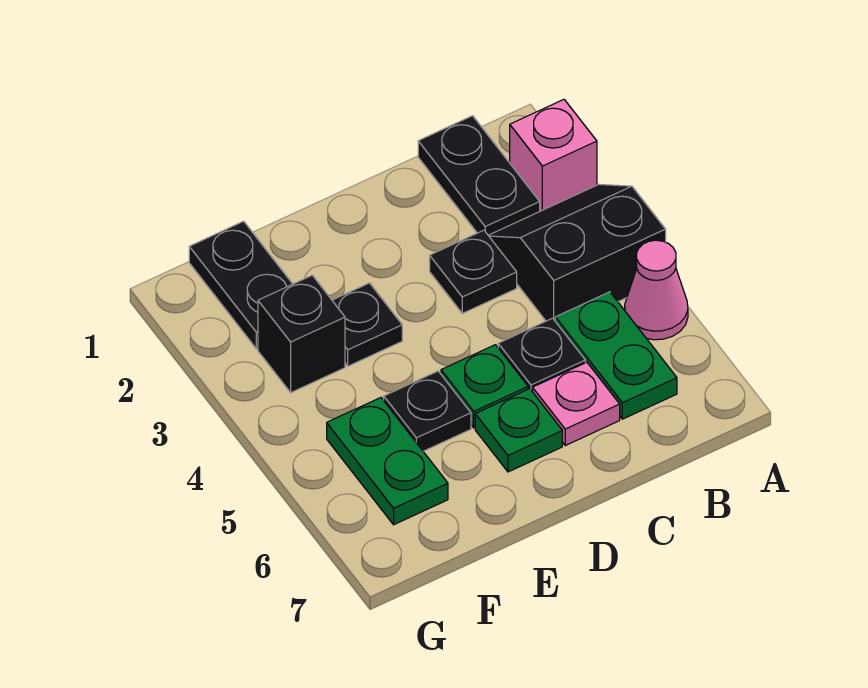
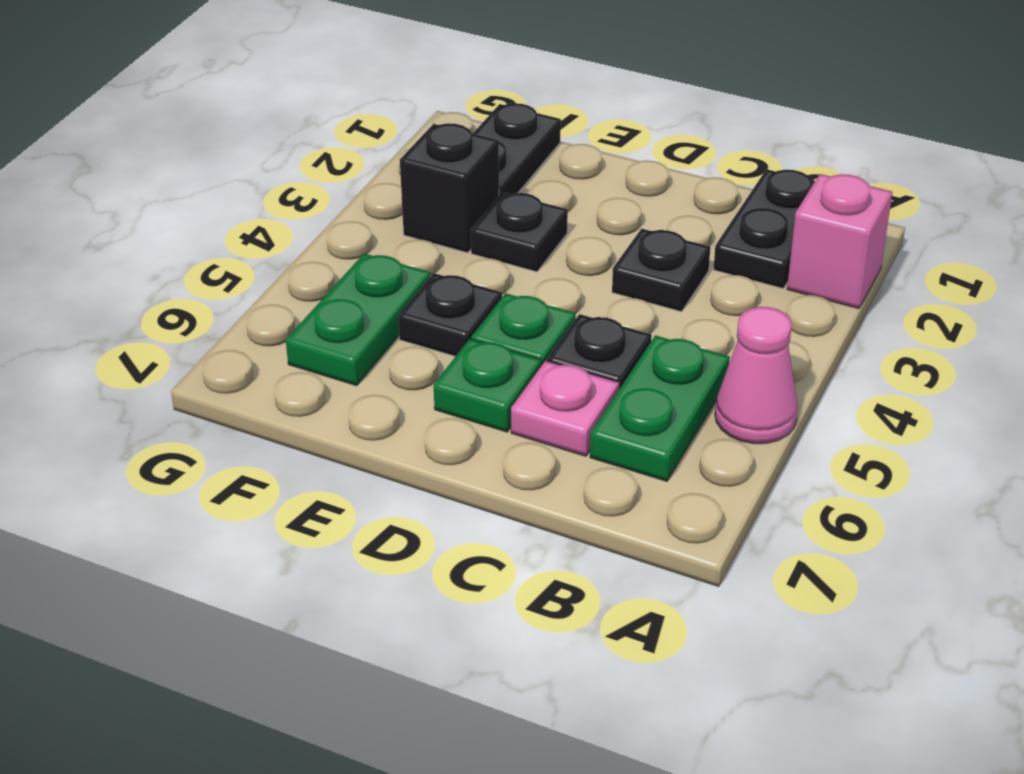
black slope A3:B4 level 1 top 4 -> none

